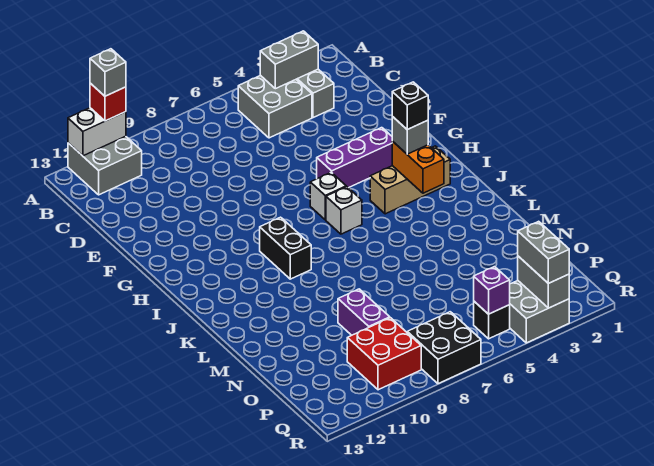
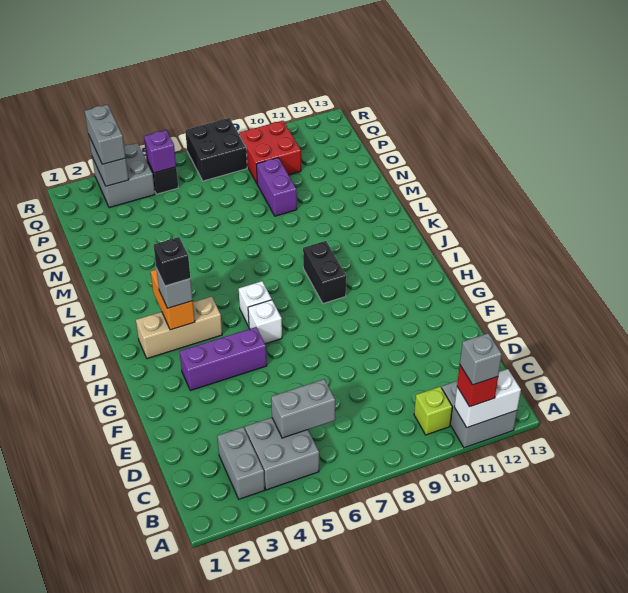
grey brick B3:B4 level 2 -> grey brick C5:C6 level 2
none -> lime brick B10 level 1

